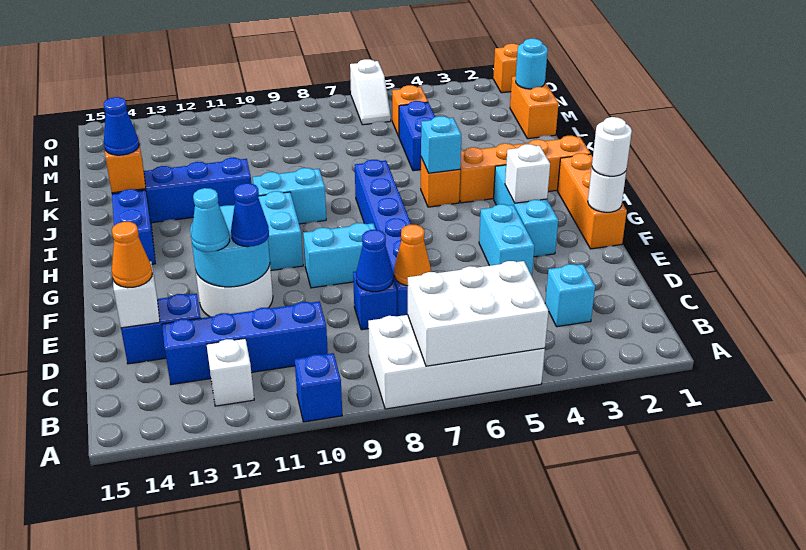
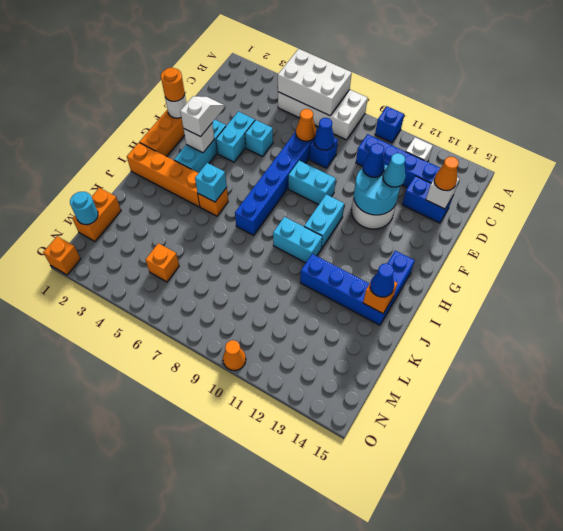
cyan brick C3 level 1 -> cyan brick E5 level 1
white round brick F1 level 3 -> orange round brick F1 level 3
blue brick K5:L5 level 1 -> none
white slope N6:O6 level 1 top O -> white slope F3:G3 level 3 top G
none -> orange cone O10 level 1

